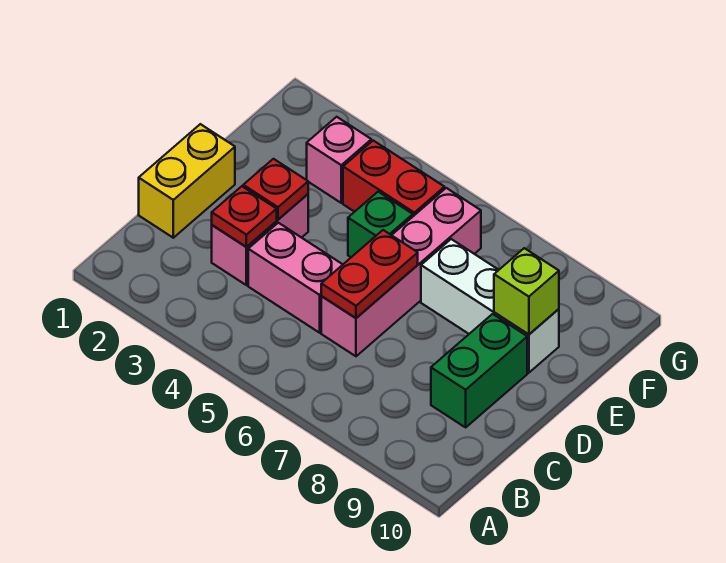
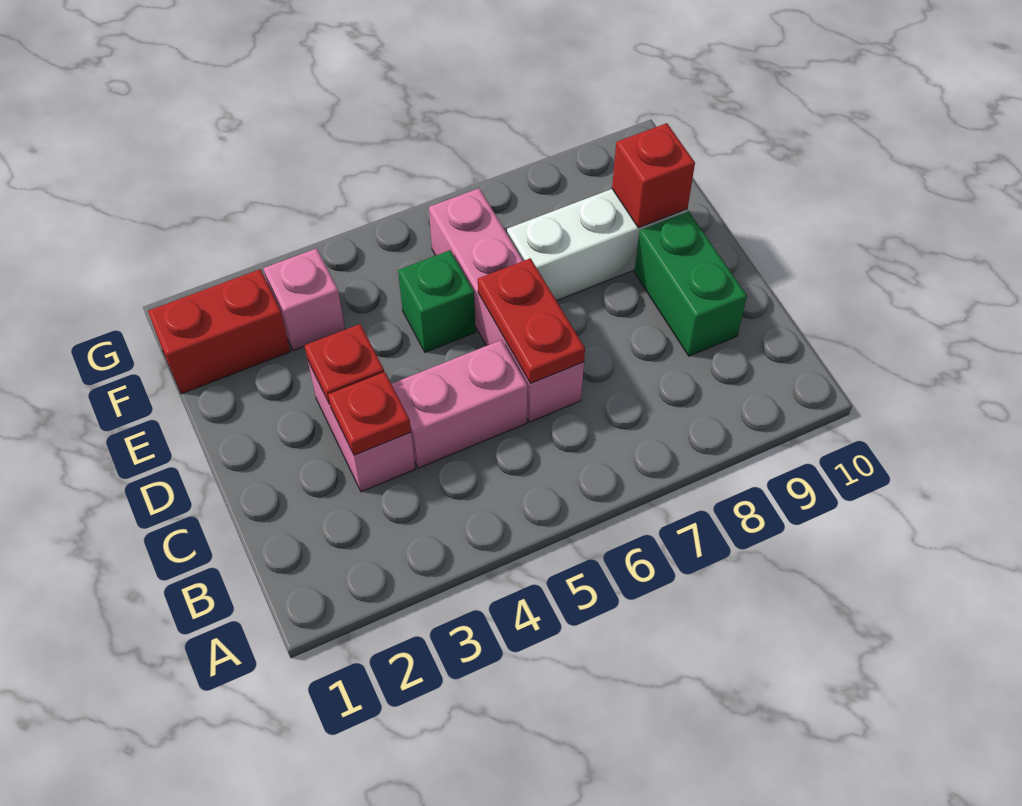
yellow brick C1:D1 level 1 -> none
lime brick E9 level 2 -> red brick E9 level 2
red brick F4:F5 level 1 -> red brick F1:F2 level 1

